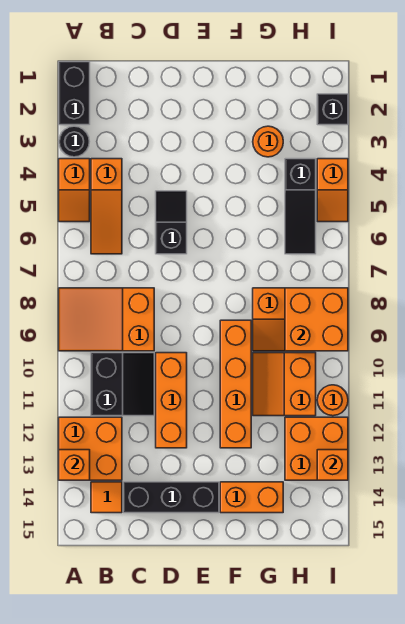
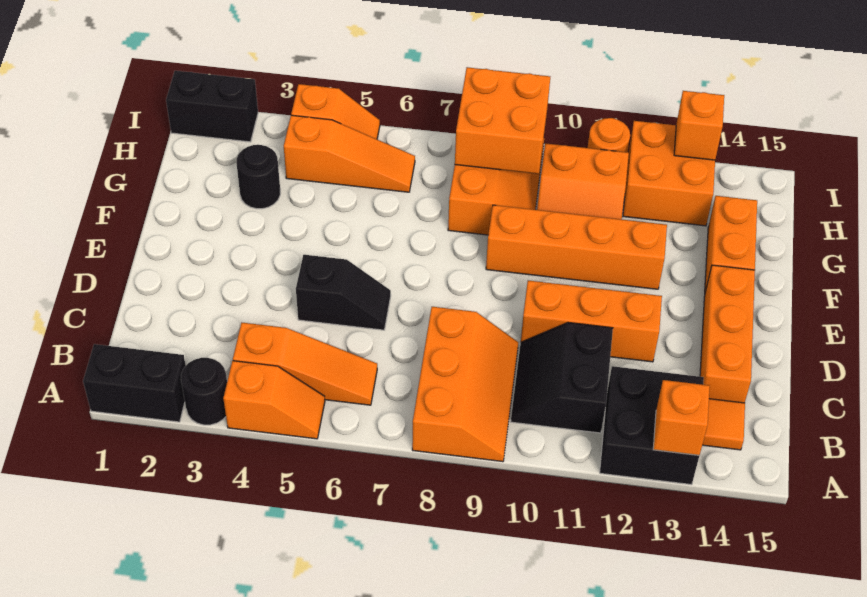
orange slope A8:C9 level 1 top C -> orange slope A8:C9 level 1 top 8
orange brick A12:B13 level 1 -> black brick A12:B13 level 1
black slope B10:C11 level 1 top B -> black slope B10:C11 level 1 top 11
black brick C14:E14 level 1 -> orange brick C14:E14 level 1
black slope D5:D6 level 1 top 6 -> black slope D5:D6 level 1 top 5
orange round brick G3 level 1 -> black round brick G3 level 1
black slope H4:H6 level 1 top 4 -> orange slope H4:H6 level 1 top 4
black brick I2 level 1 -> black brick I1:I2 level 1

